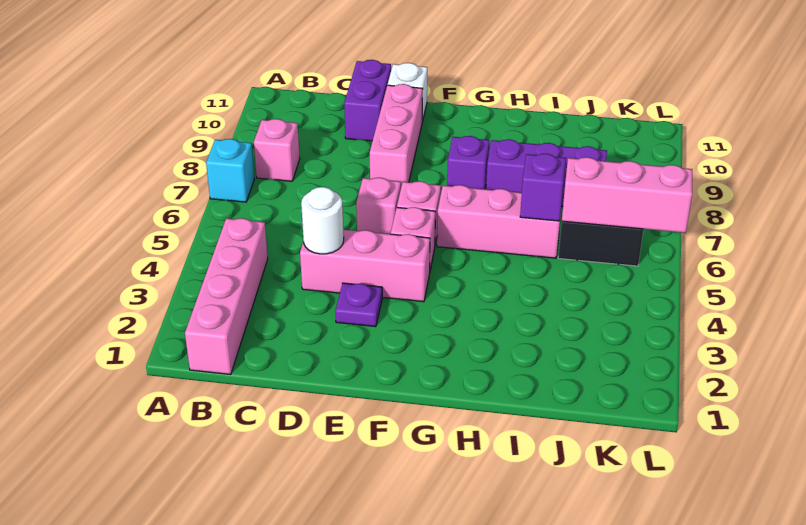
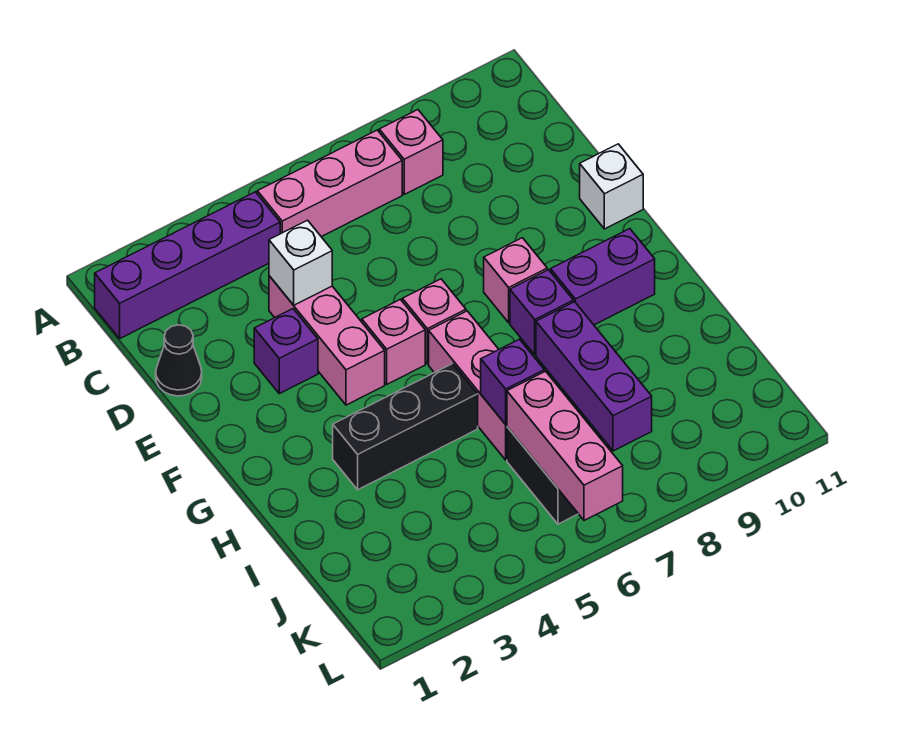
cyan brick A7 level 1 -> none
pink brick B1:B4 level 1 -> purple brick B1:B4 level 1
none -> black cone D1 level 1
white round brick D4 level 2 -> white brick D4 level 2
purple brick D10:D11 level 1 -> purple brick G9:G10 level 1
purple plate E3 level 1 -> purple brick E3 level 1
pink brick E6 level 1 -> pink brick F8 level 1
pink brick E8:E10 level 1 -> pink brick B5:B7 level 1
none -> black brick H3:H5 level 1

